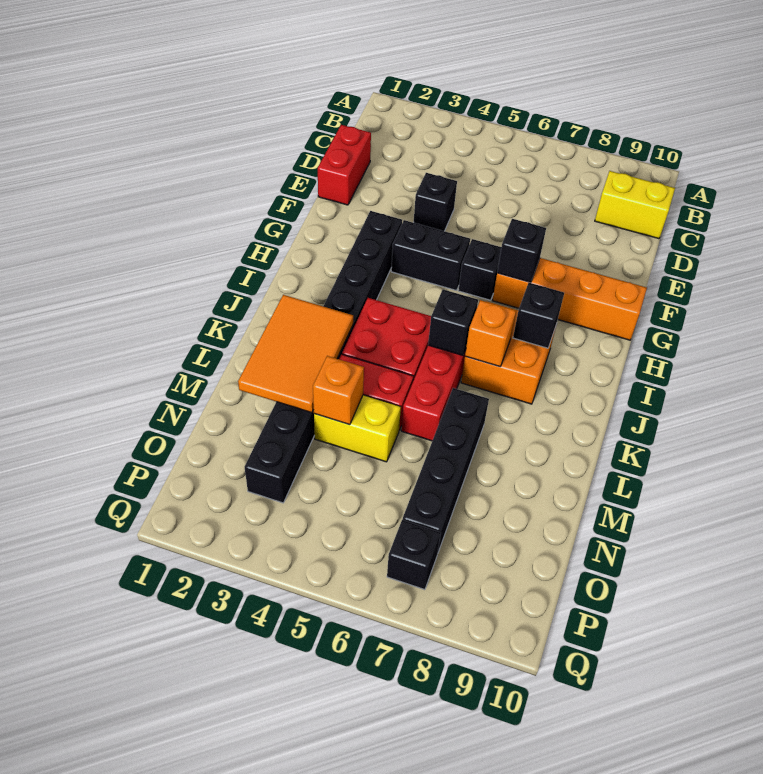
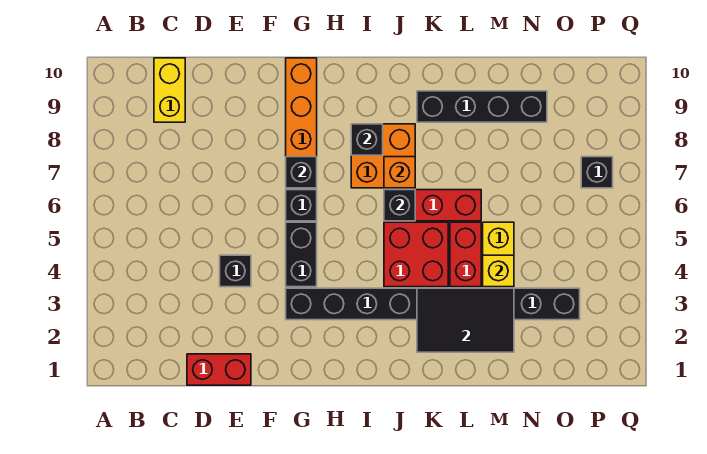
orange tile K2:M3 level 2 -> black tile K2:M3 level 2
black brick L7:O7 level 1 -> black brick K9:N9 level 1
orange brick M4 level 2 -> yellow brick M4 level 2

